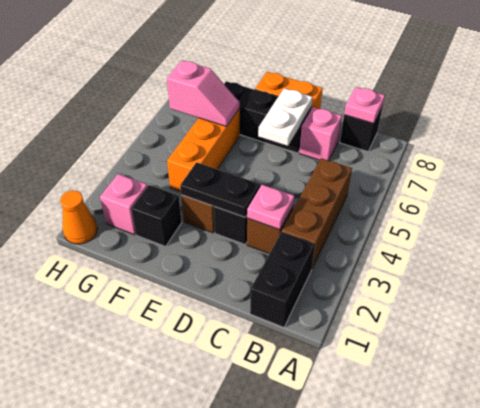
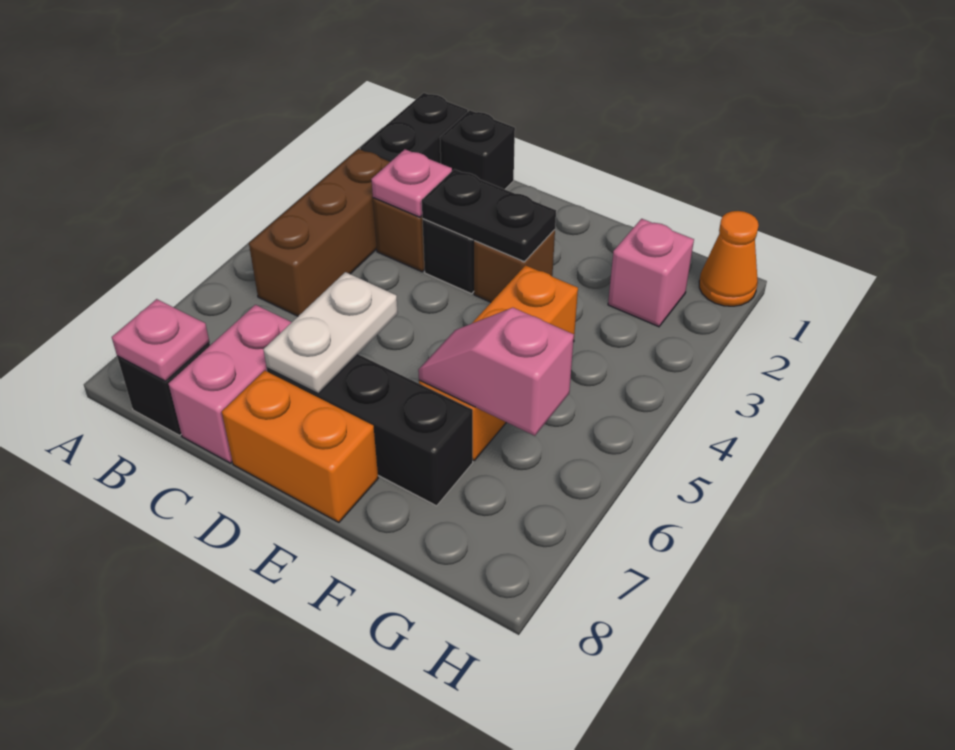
pink brick C7 level 1 -> pink brick C7:C8 level 1
black brick F2 level 1 -> black brick C1 level 1

